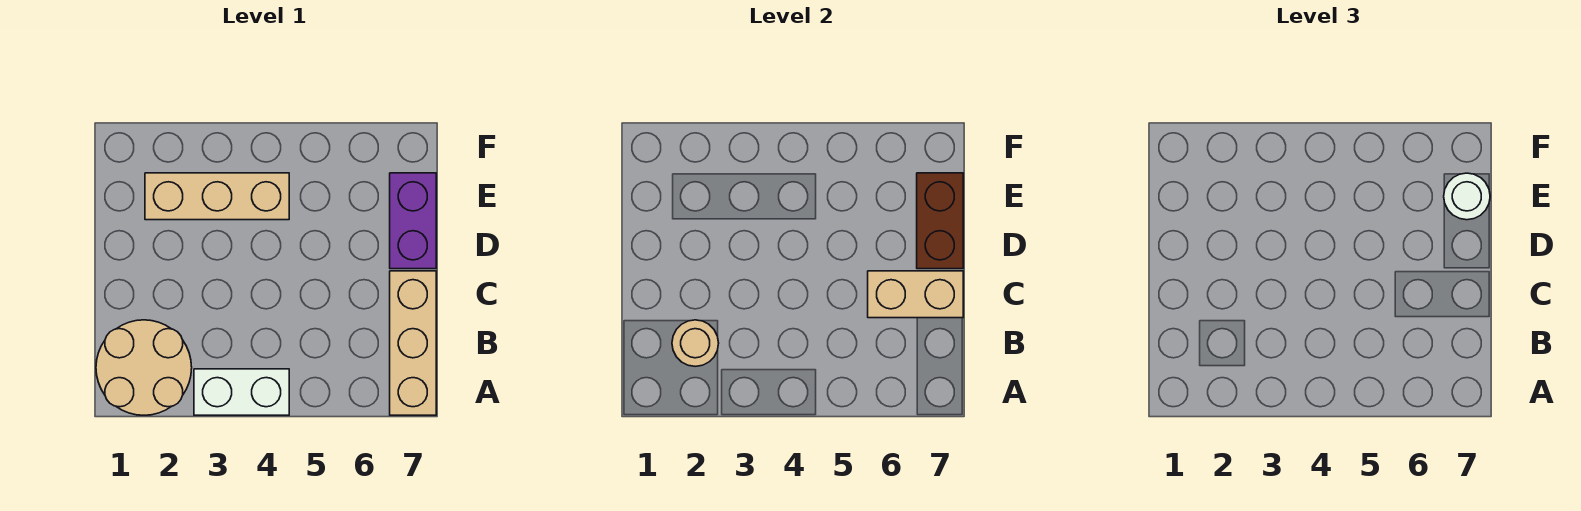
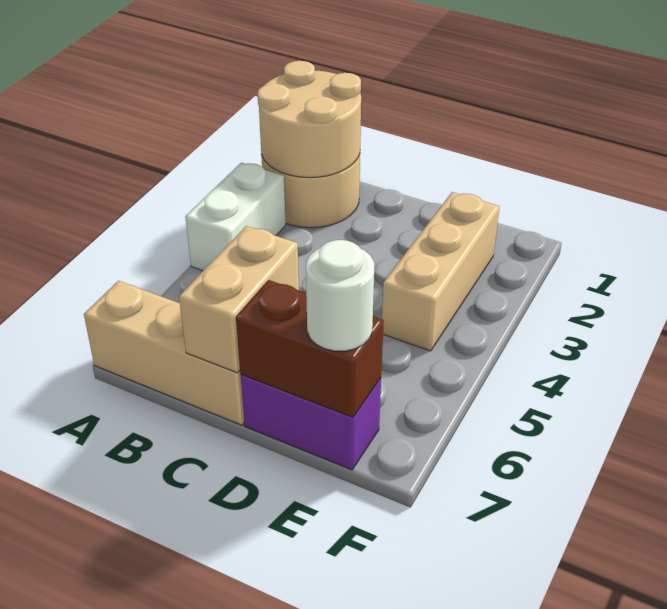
tan round brick B2 level 2 -> tan round brick A1:B2 level 2

